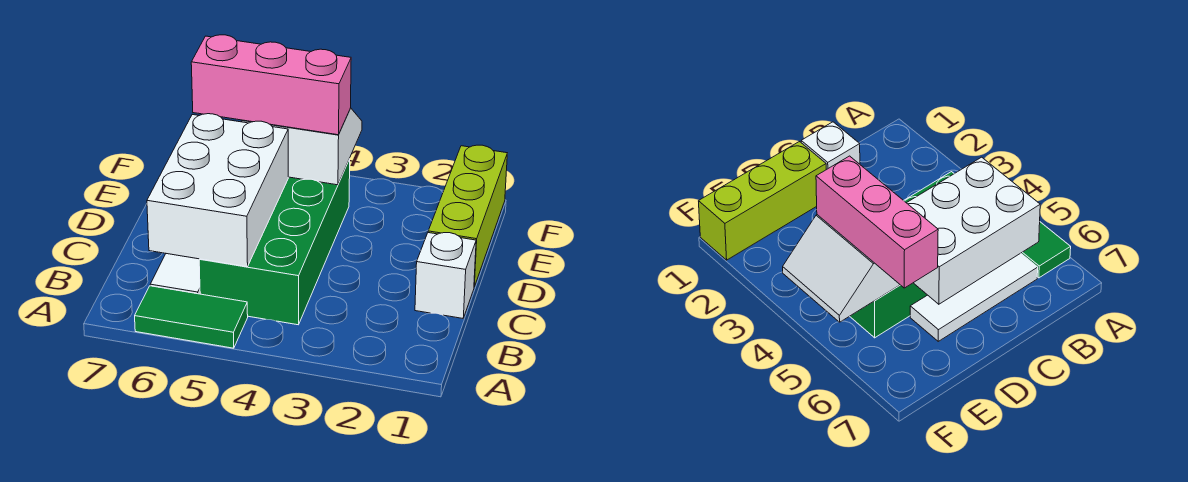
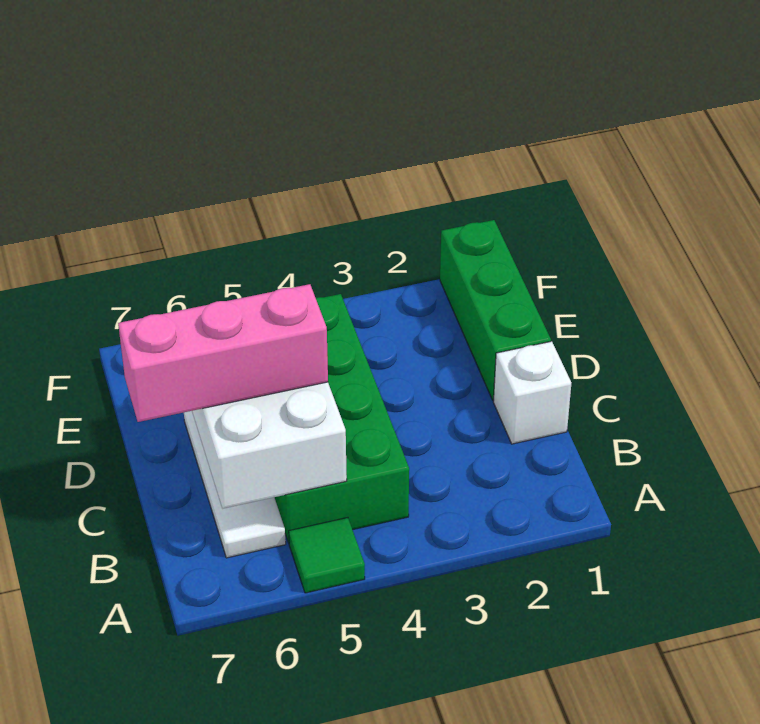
green tile A5:A6 level 1 -> green tile A5 level 1
lime brick D1:F1 level 1 -> green brick D1:F1 level 1
white slope E4:F5 level 2 top E -> none
pink brick E4:E6 level 3 -> pink brick C5:C7 level 3

